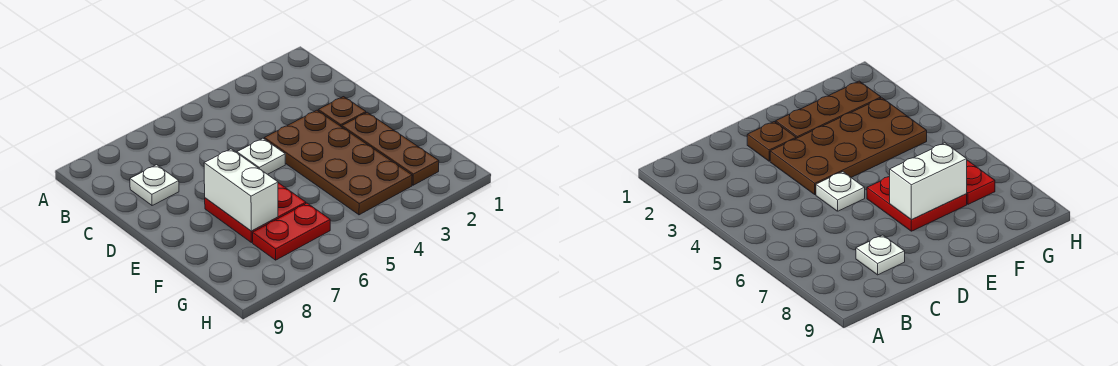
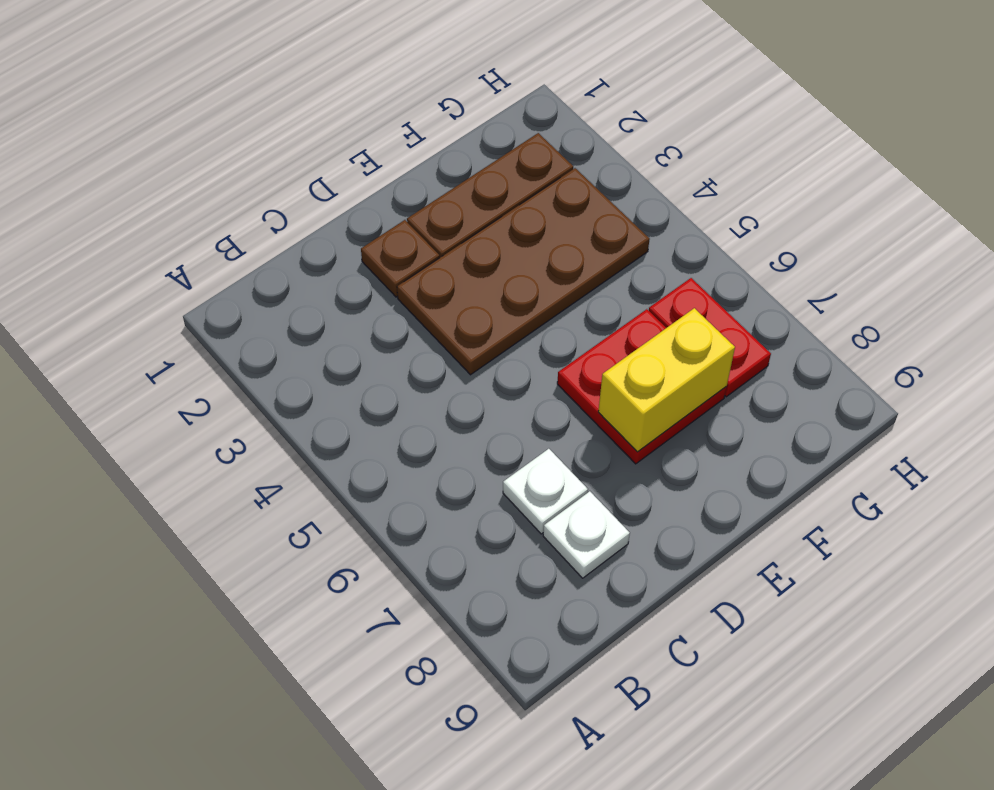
white plate D5 level 1 -> white plate C7 level 1
white brick E7:F7 level 2 -> yellow brick E7:F7 level 2

